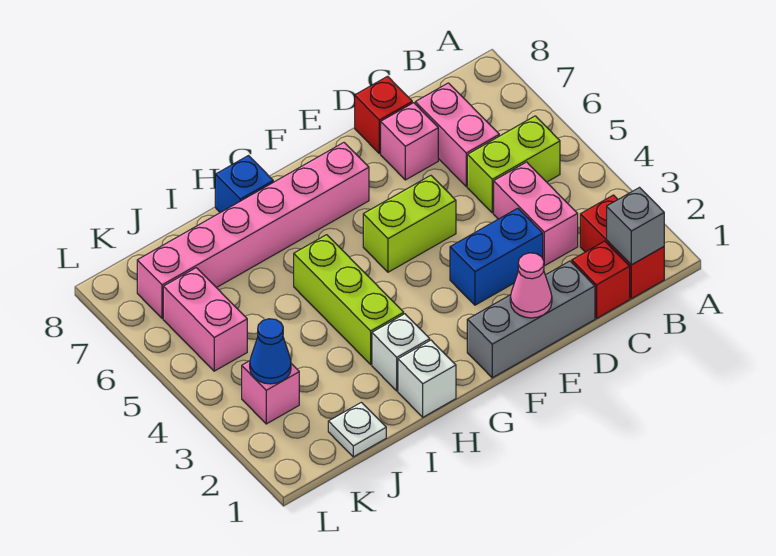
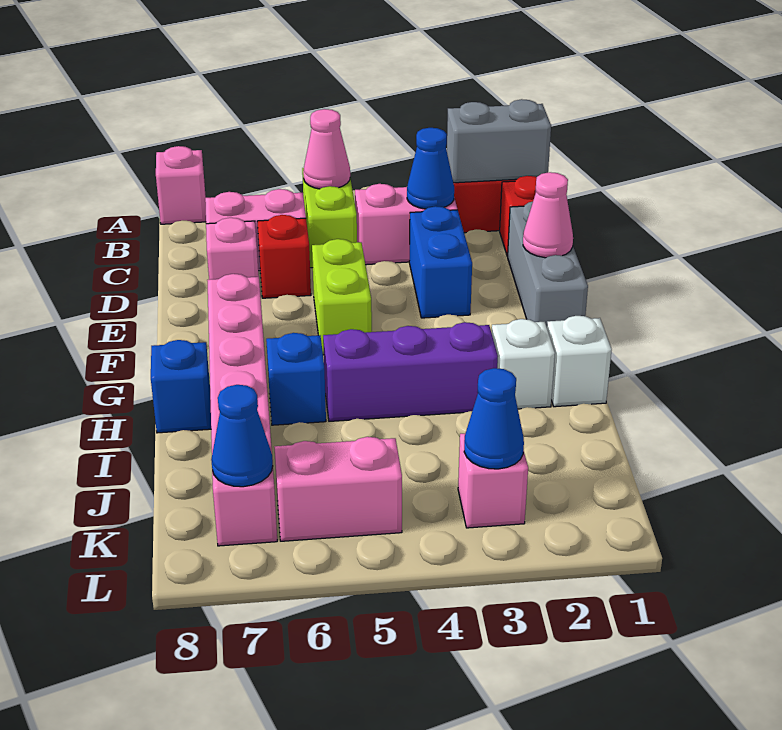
none -> pink brick A8 level 1
grey brick B1 level 2 -> grey brick B1:B2 level 2
none -> pink cone B5 level 2
none -> blue cone C3 level 2
red brick D8 level 1 -> red brick D6 level 1
lime brick H3:H5 level 1 -> purple brick H3:H5 level 1
none -> blue brick H6 level 1
white plate J1 level 1 -> none
none -> blue cone K7 level 2

